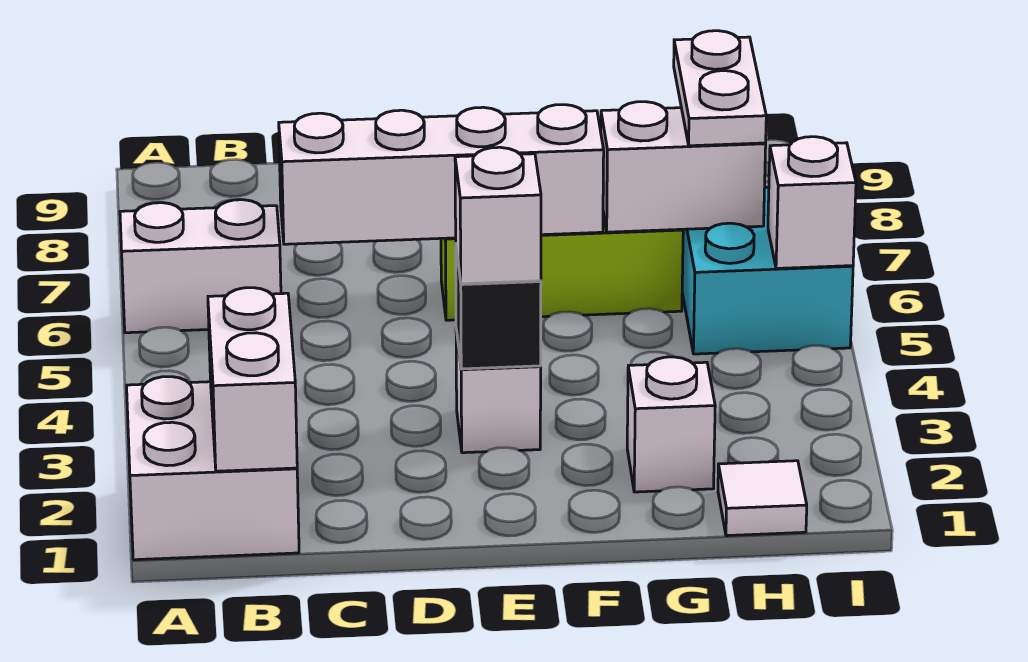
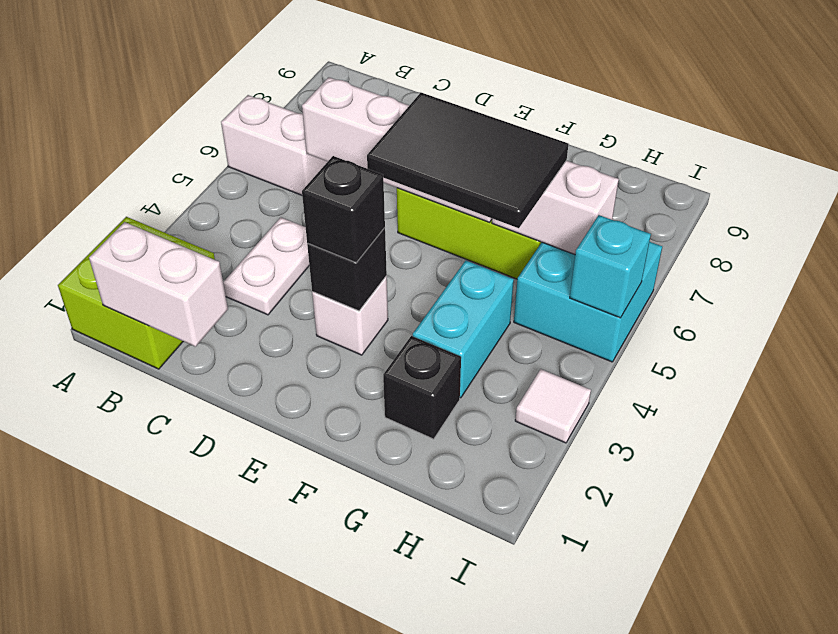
white brick A1:B2 level 1 -> lime brick A1:B2 level 1
white brick B1:B2 level 2 -> white brick B1:C1 level 2
white brick E3 level 3 -> black brick E3 level 3
none -> black tile E5:G6 level 3
white brick G2 level 1 -> black brick G2 level 1
none -> cyan brick G3:G4 level 1
white tile H1 level 1 -> white tile I3 level 1
white plate H6:H7 level 3 -> white plate C3:C4 level 1
white brick I5 level 2 -> cyan brick I5 level 2

